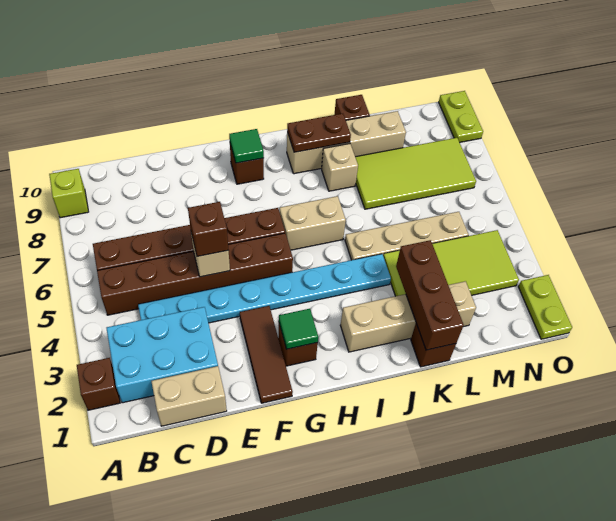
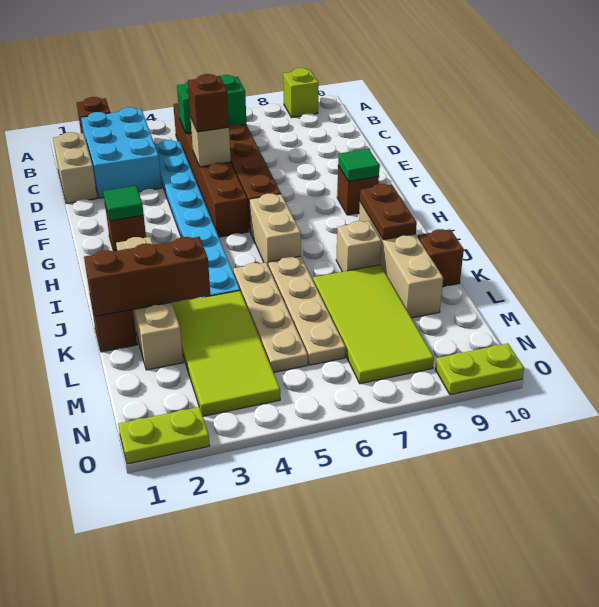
none -> green brick C5:C6 level 2
brown tile F1:F3 level 1 -> none
none -> tan plate J6:M6 level 1

